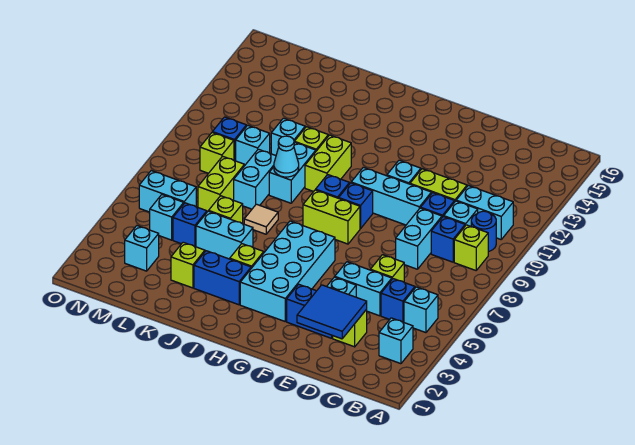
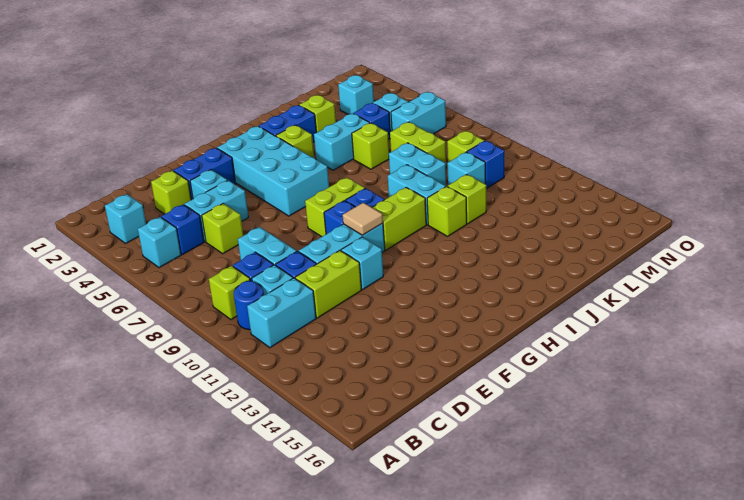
blue tile D2:E3 level 2 -> none
lime brick I10:I11 level 1 -> lime brick H10:I10 level 1
tan tile J7 level 1 -> tan tile G10 level 2
cyan cone J9 level 2 -> none
cyan brick K11 level 1 -> lime brick K11 level 1

